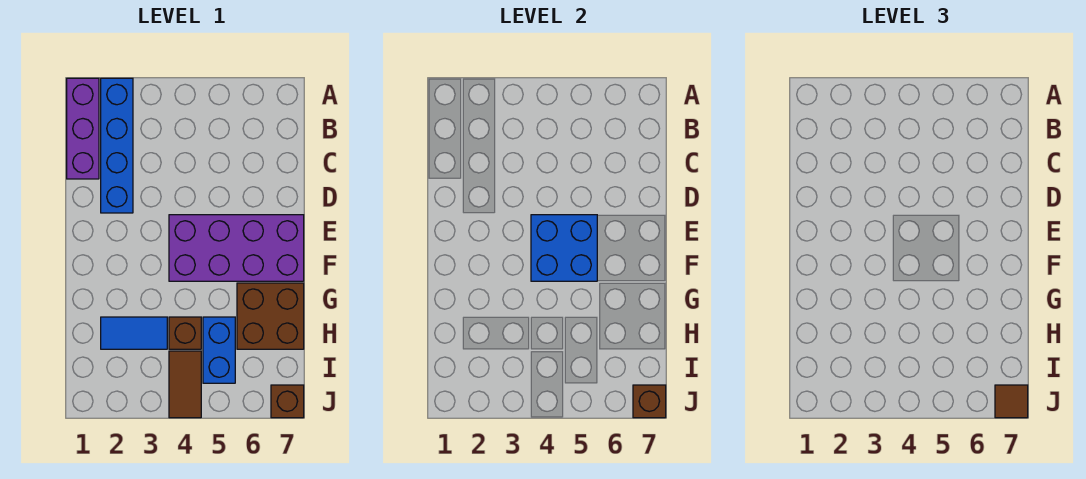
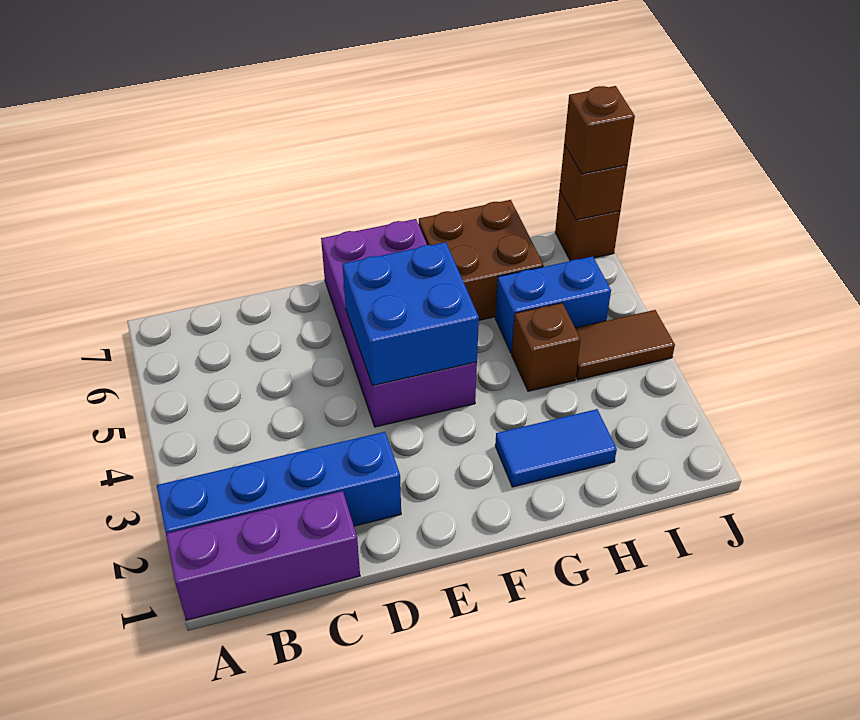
blue tile H2:H3 level 1 -> blue tile G2:H2 level 1
brown tile J7 level 3 -> brown brick J7 level 3

